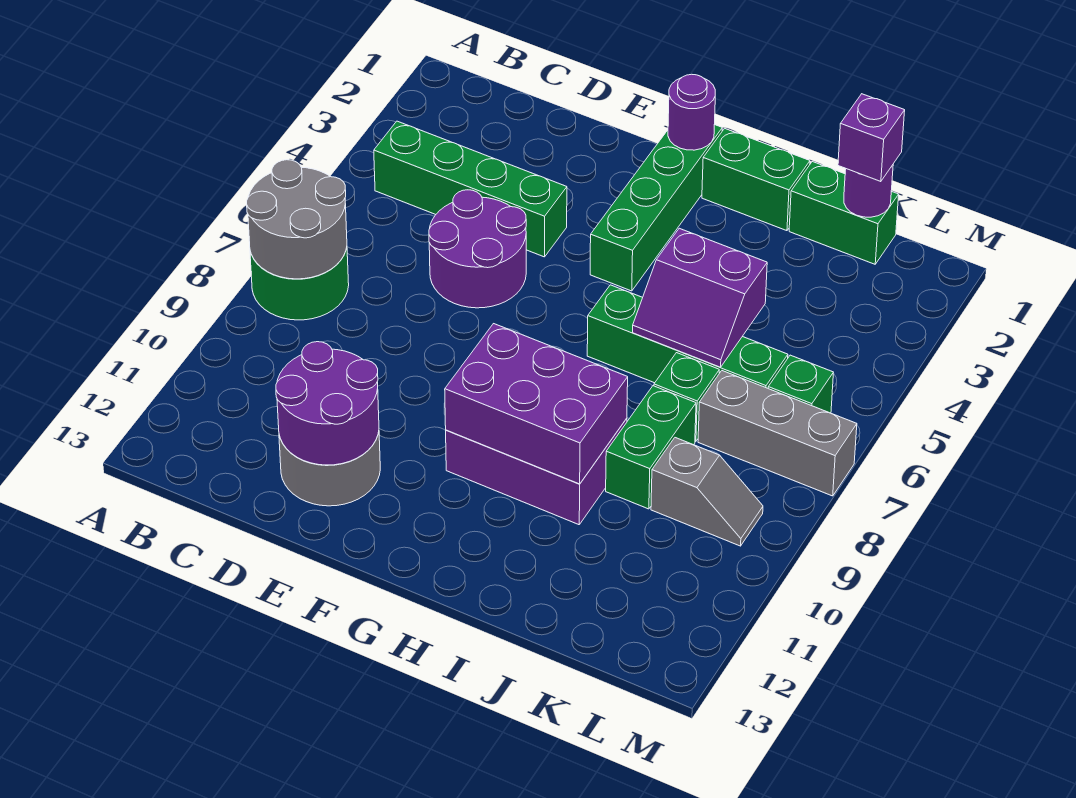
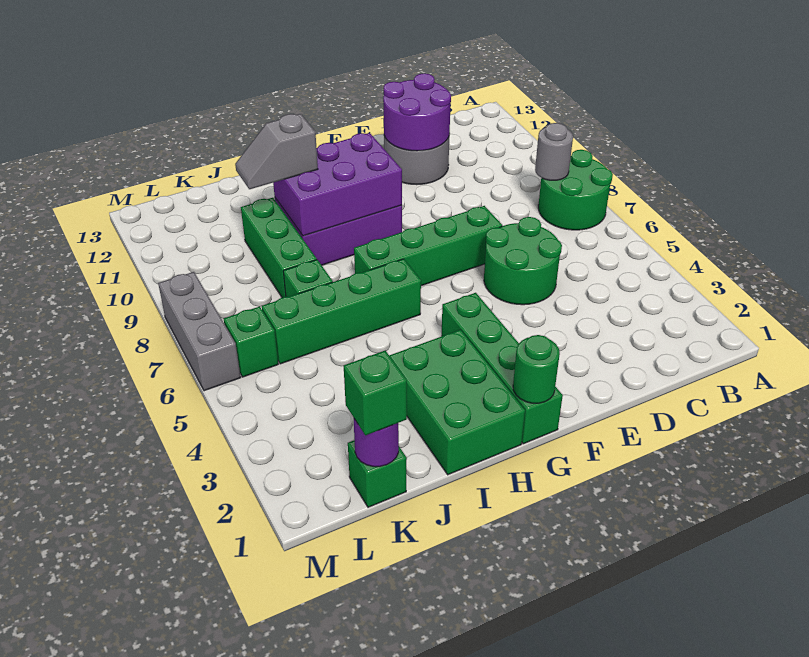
grey round brick A7:B8 level 2 -> grey round brick B8 level 2
green brick B4:E4 level 1 -> green brick E7:H7 level 1
purple round brick D5:E6 level 1 -> green round brick D5:E6 level 1
purple round brick G1 level 2 -> green round brick G1 level 2
green brick H1:I1 level 1 -> green brick H1:I3 level 1
purple slope I5:J6 level 2 top 5 -> none
green brick J1:K1 level 1 -> green brick K1 level 1
green brick J8:J9 level 1 -> green brick J8:J10 level 1
purple brick K1 level 3 -> green brick K1 level 3
grey brick K7:M7 level 1 -> grey brick M6:M8 level 1
grey slope K9:L9 level 1 top K -> grey slope I10:J10 level 3 top I

